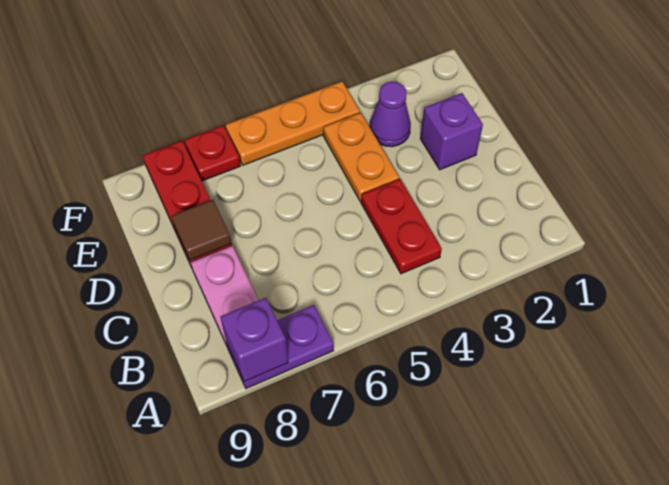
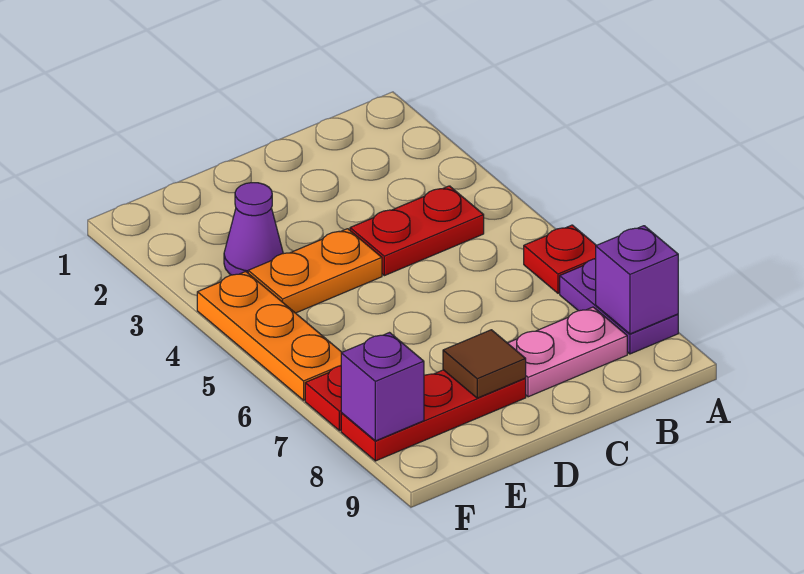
none -> red plate A6 level 1
purple brick D2 level 1 -> purple brick F8 level 2

